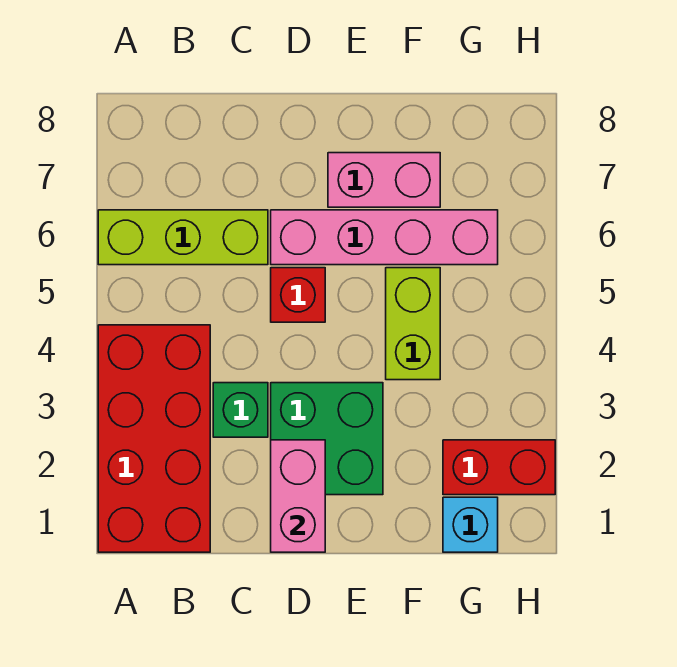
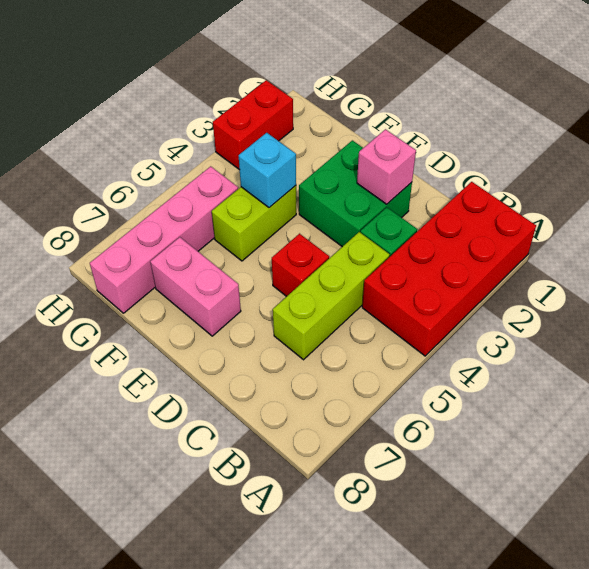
lime brick A6:C6 level 1 -> lime brick C4:C6 level 1
pink brick D1:D2 level 2 -> pink brick D2 level 2
pink brick D6:G6 level 1 -> pink brick G5:G8 level 1
cyan brick G1 level 1 -> cyan brick F4 level 2
red brick G2:H2 level 1 -> red brick H2:H3 level 1

